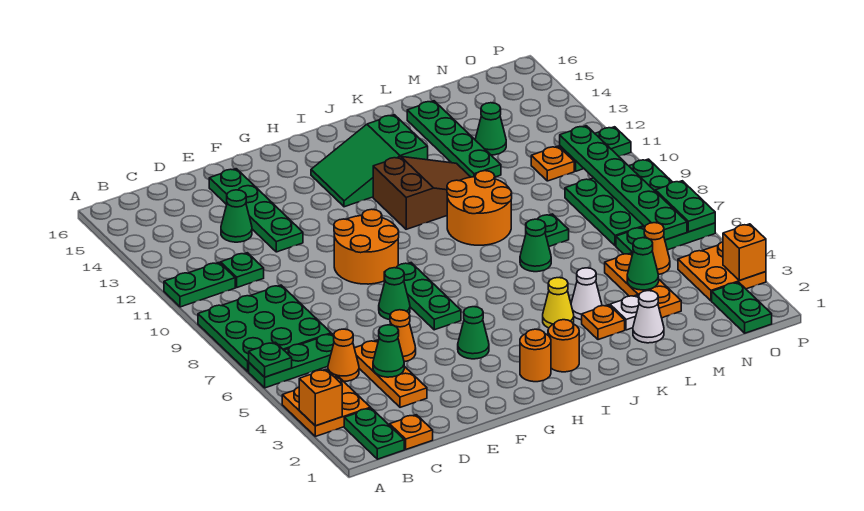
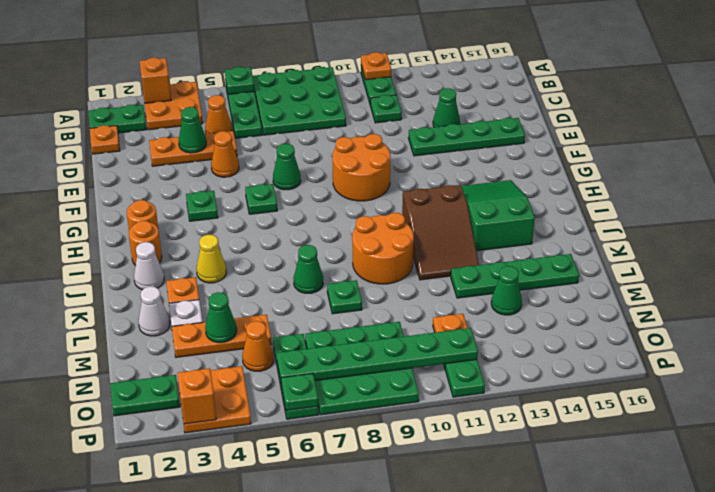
none -> orange plate A11 level 2
green cone G4 level 1 -> green plate G4 level 1
green plate G6:G8 level 1 -> green plate G6 level 1
white cone K4 level 1 -> white cone J2 level 1
green plate P6:P7 level 2 -> green plate P6 level 2

